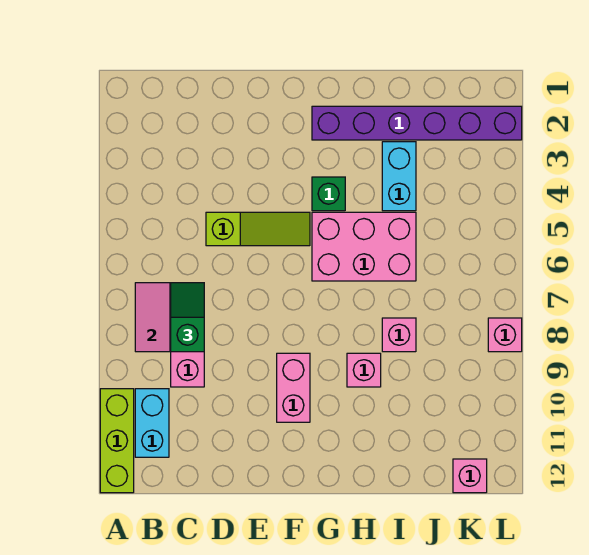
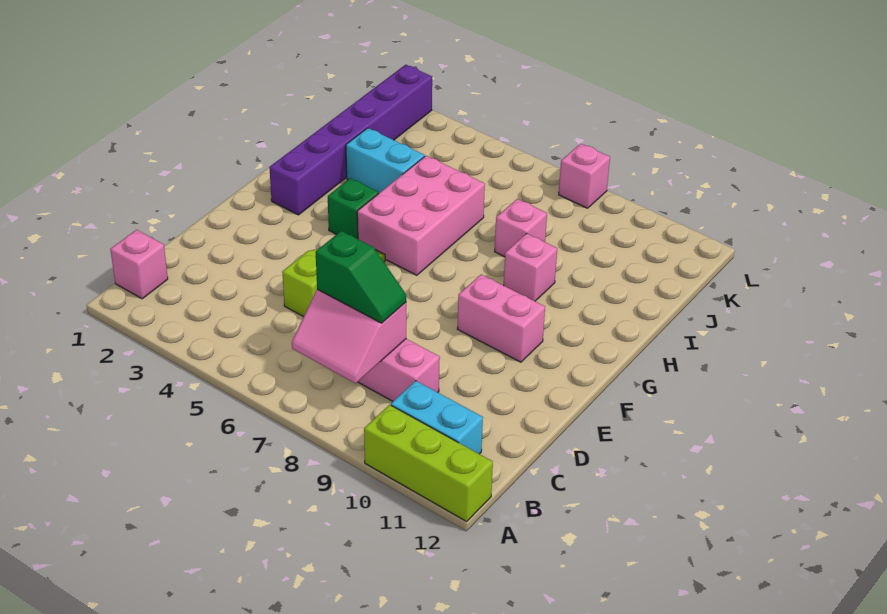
green slope C7:C8 level 3 top 8 -> green slope C7:C8 level 3 top 7
pink brick K12 level 1 -> pink brick B1 level 1

